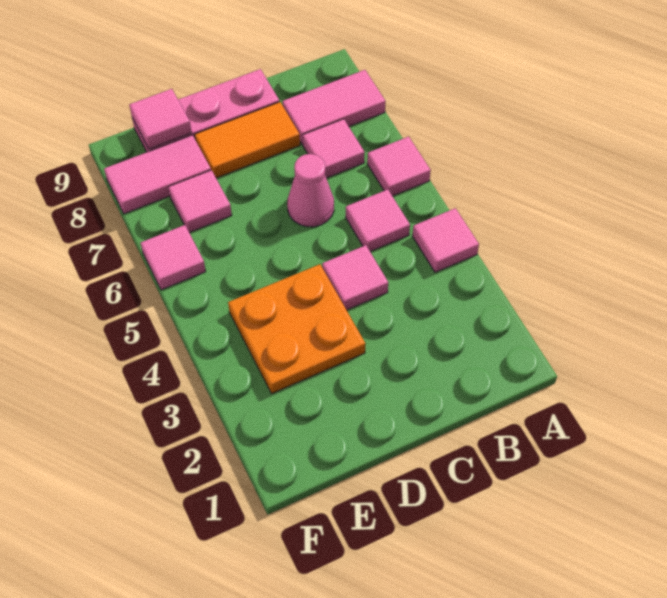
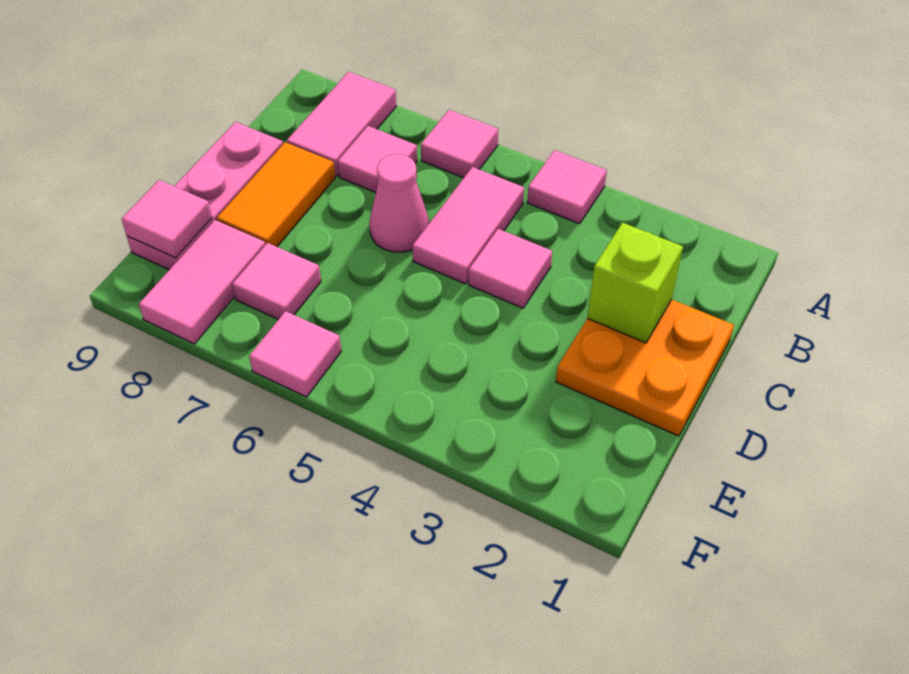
pink tile B5 level 1 -> pink tile B5:C5 level 1
none -> lime brick C2 level 2
orange plate D3:E4 level 1 -> orange plate C1:D2 level 1

